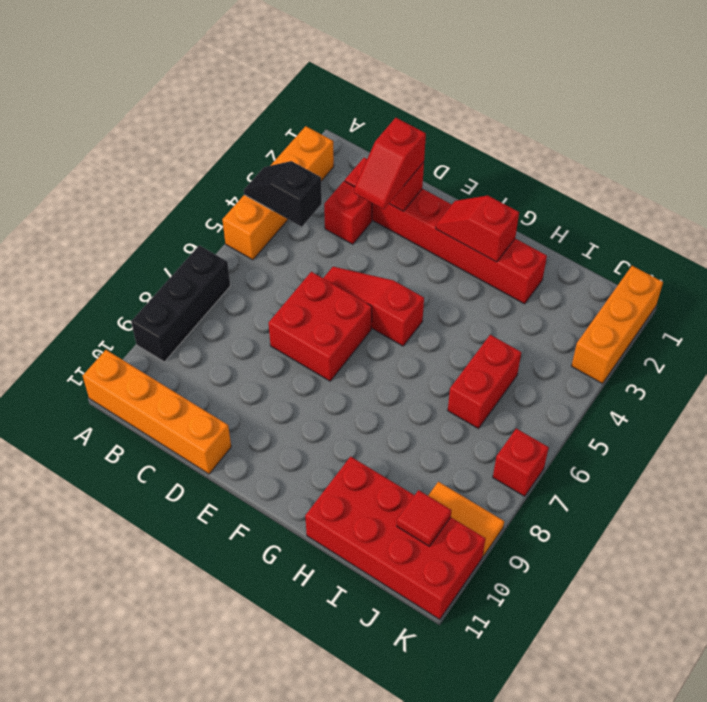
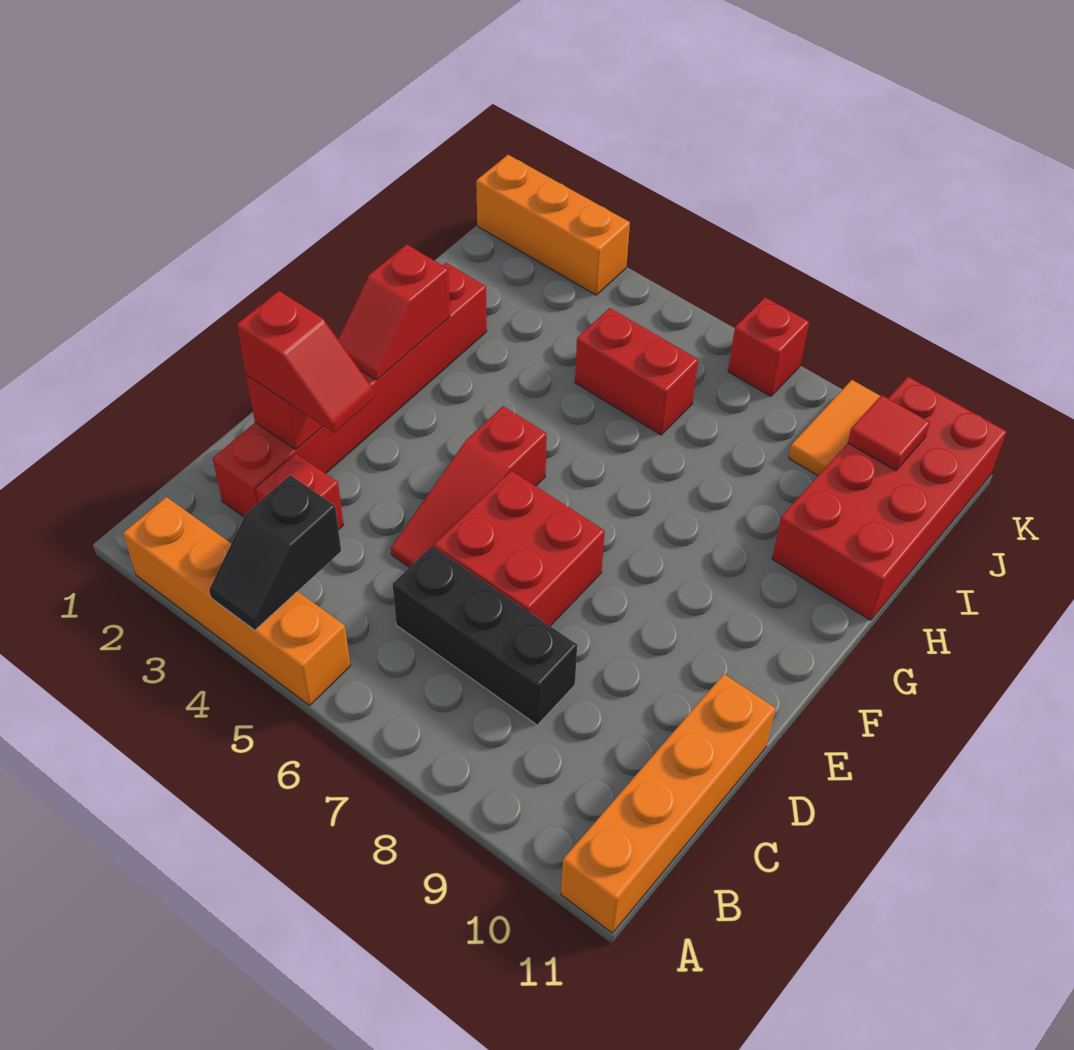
black brick A7:A9 level 1 -> black brick C6:C8 level 1

